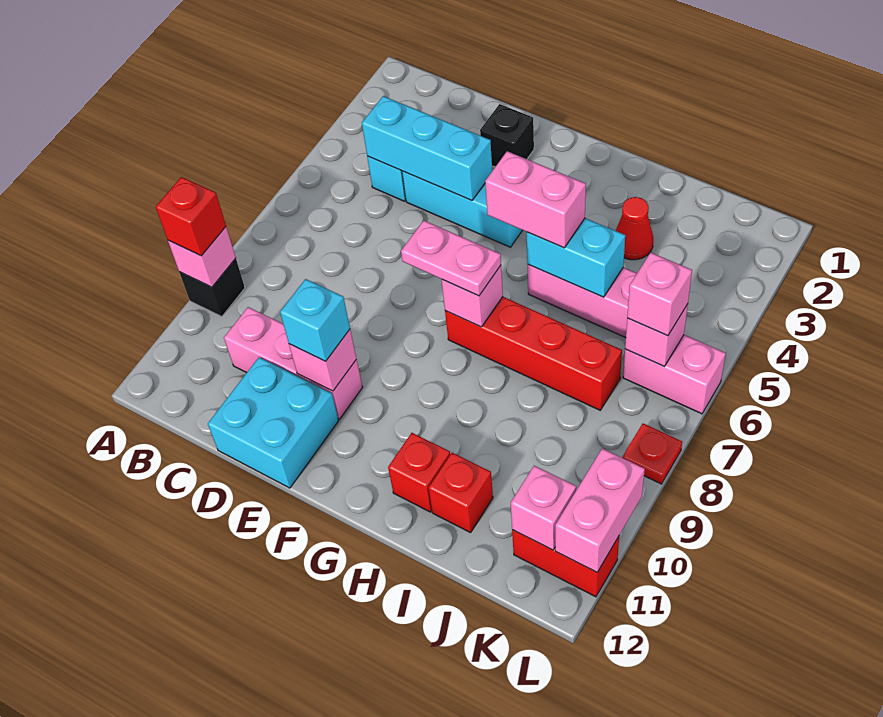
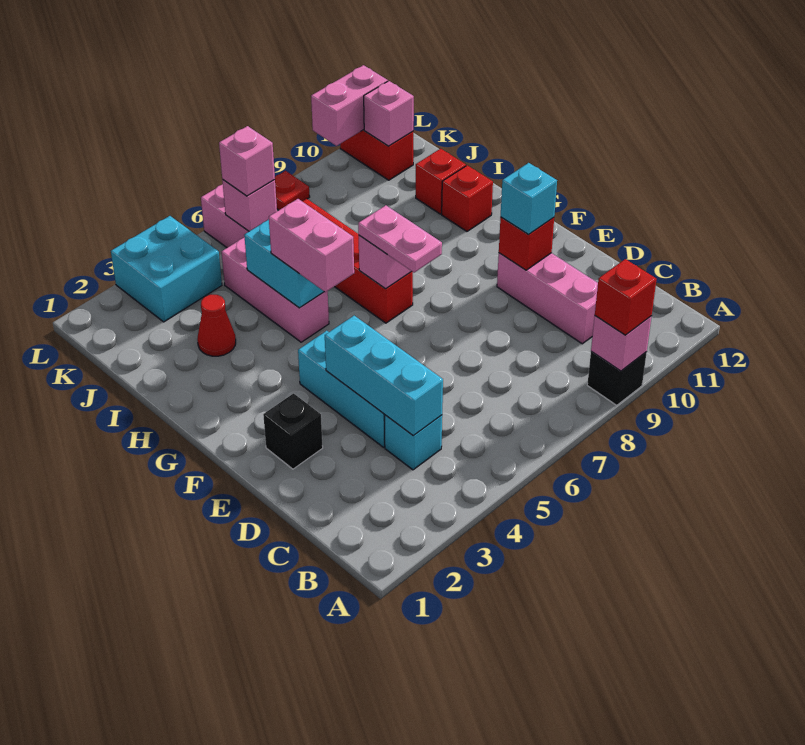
cyan brick D11:E12 level 1 -> cyan brick K3:L4 level 1
pink brick E10 level 2 -> red brick E10 level 2

